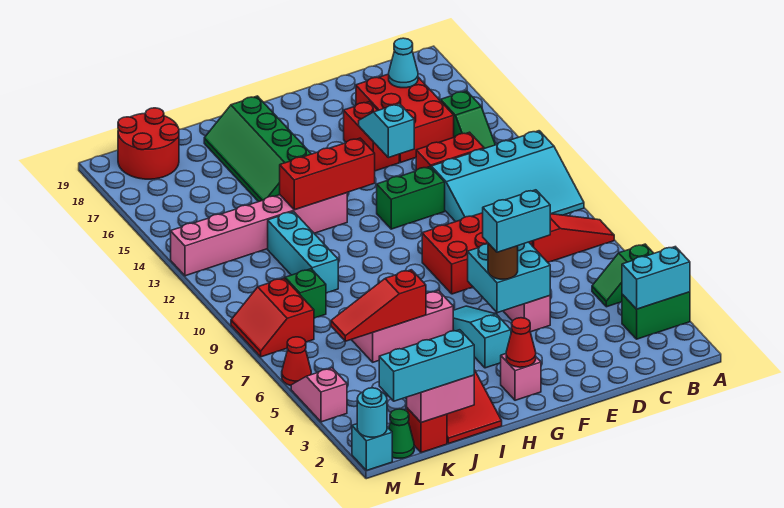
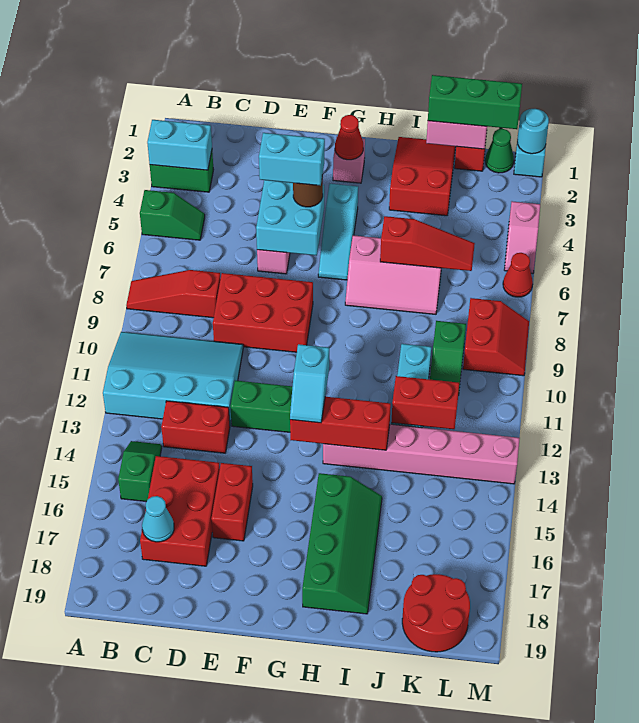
cyan slope E14:E15 level 2 top 14 -> cyan slope G12:G13 level 3 top 12
cyan brick J1:L1 level 3 -> green brick J1:L1 level 3
none -> red brick J12:K12 level 2

